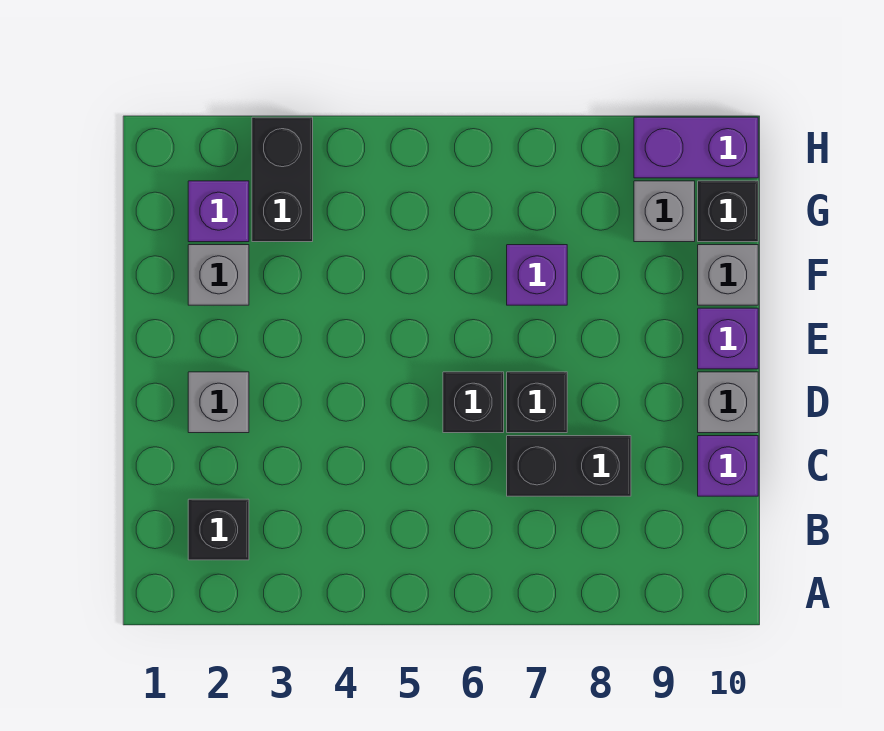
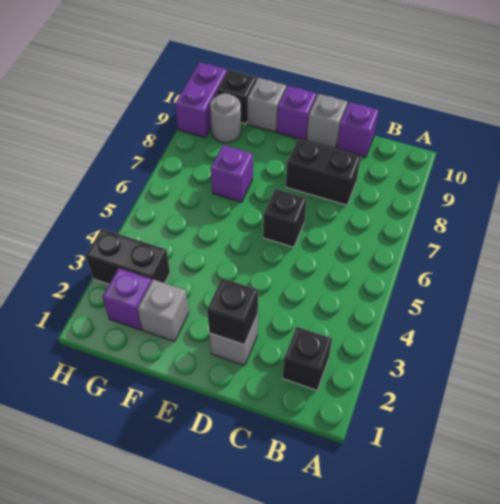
black brick C7:C8 level 1 -> black brick C8:D8 level 1
black brick D7 level 1 -> black brick D2 level 2
grey brick G9 level 1 -> grey round brick G9 level 1

